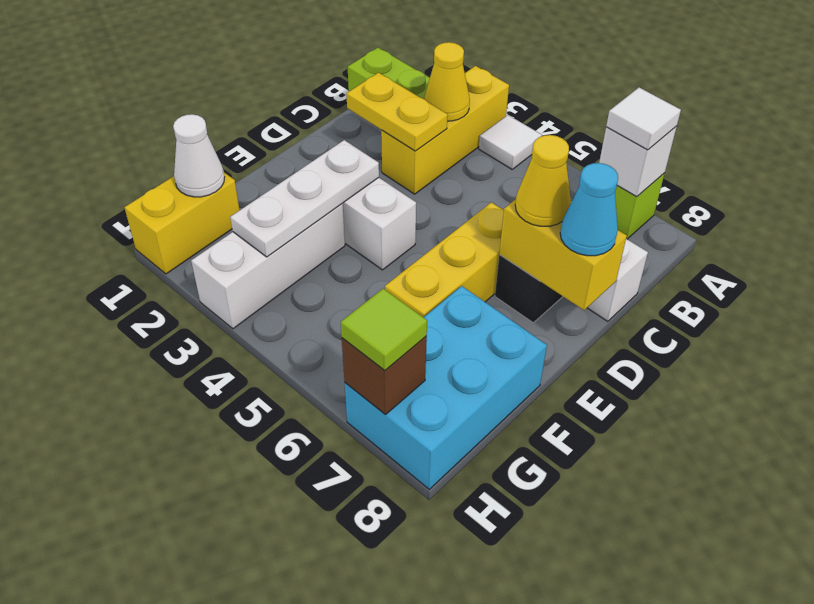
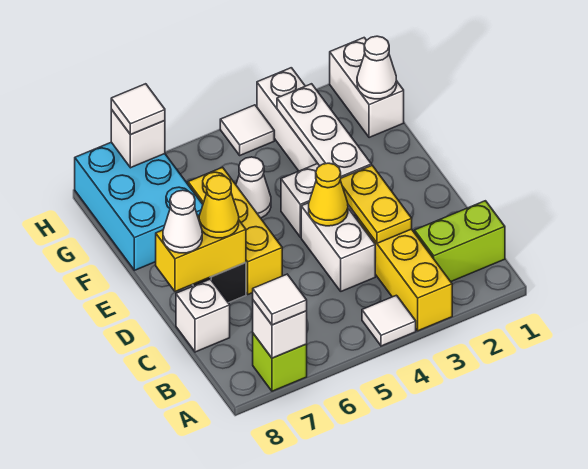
yellow cone B3 level 2 -> yellow cone D4 level 2
yellow plate C2:C3 level 2 -> yellow plate C3:D3 level 2
none -> white brick C4:D4 level 1
cyan cone D8 level 3 -> white cone D8 level 3
none -> white cone F5 level 1
yellow brick G1:H1 level 1 -> white brick G1:H1 level 1
none -> white tile H4 level 1
brown brick H7 level 2 -> white brick H7 level 2
lime tile H7 level 3 -> white tile H7 level 3

